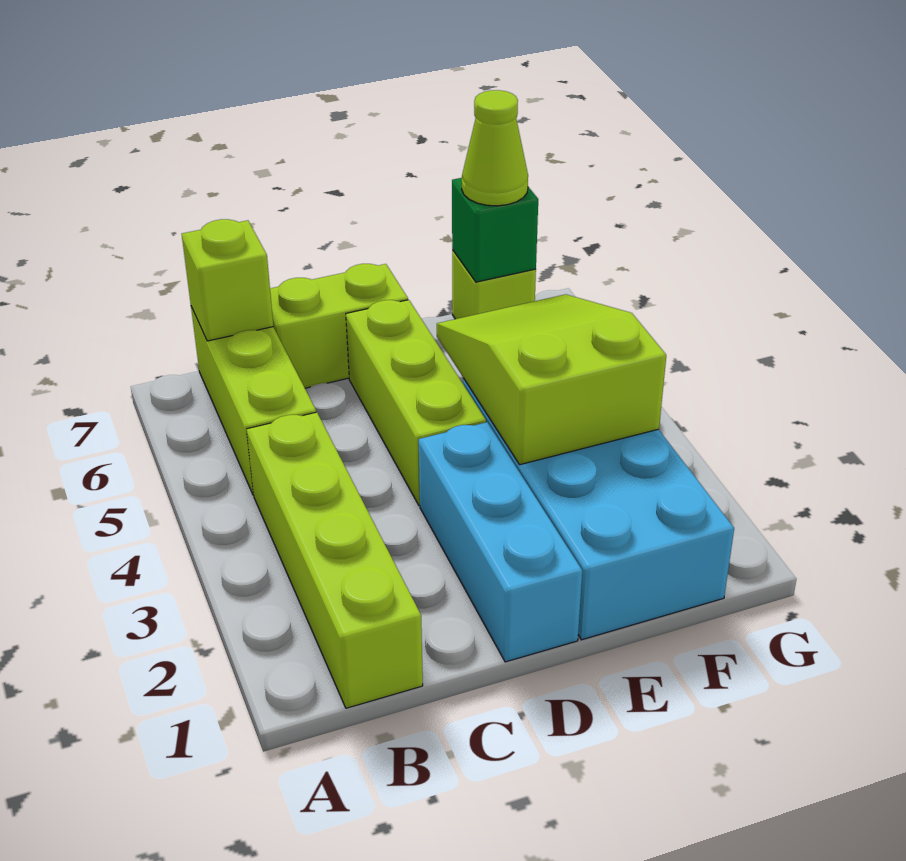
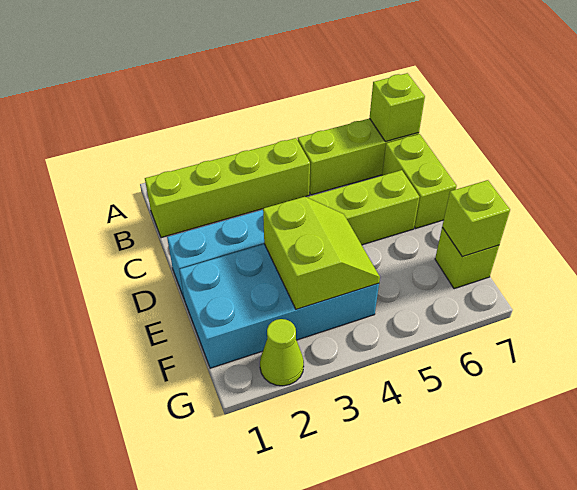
lime slope E3:F5 level 2 top 3 -> lime slope E3:F4 level 2 top 3
green brick F7 level 2 -> lime brick F7 level 2
lime cone F7 level 3 -> lime cone G2 level 1

